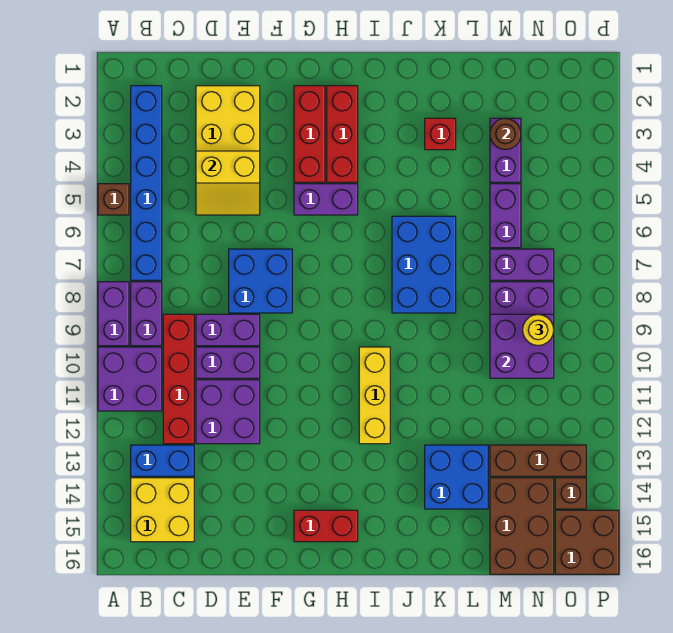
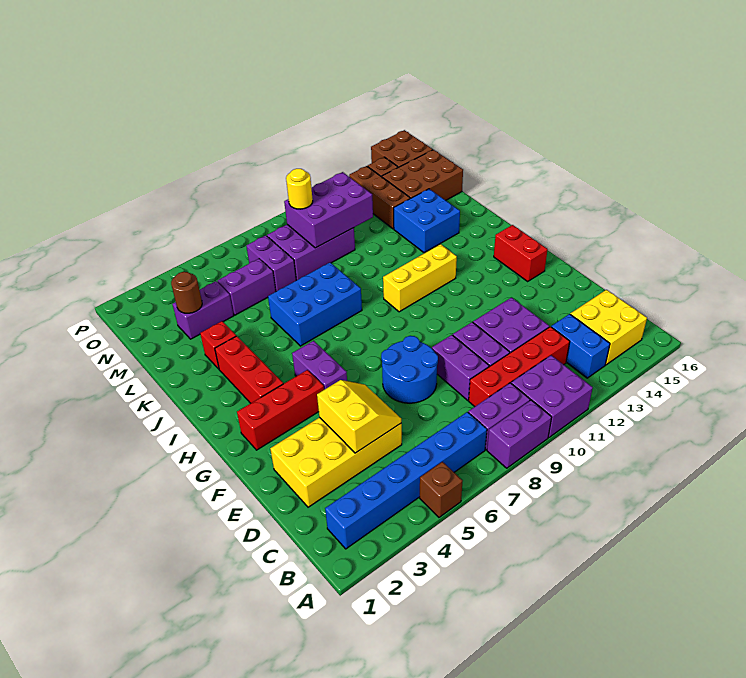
blue brick E7:F8 level 1 -> blue round brick E7:F8 level 1
red brick H2:H4 level 1 -> red brick H3:J3 level 1
purple brick M9:N10 level 2 -> purple brick M9:N11 level 2

